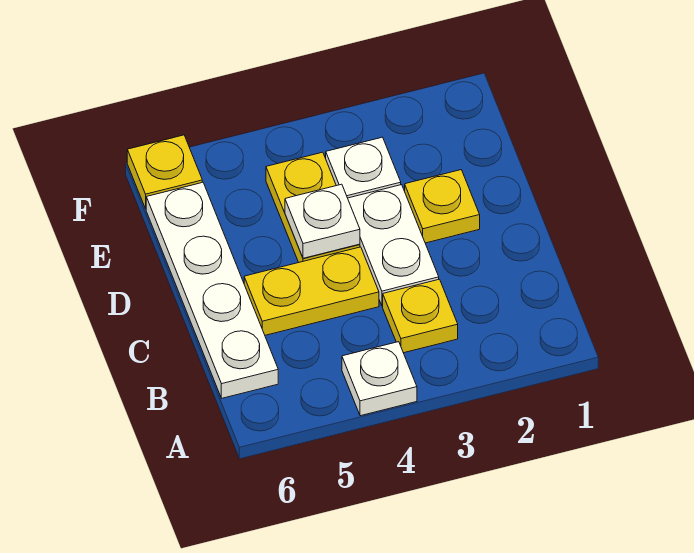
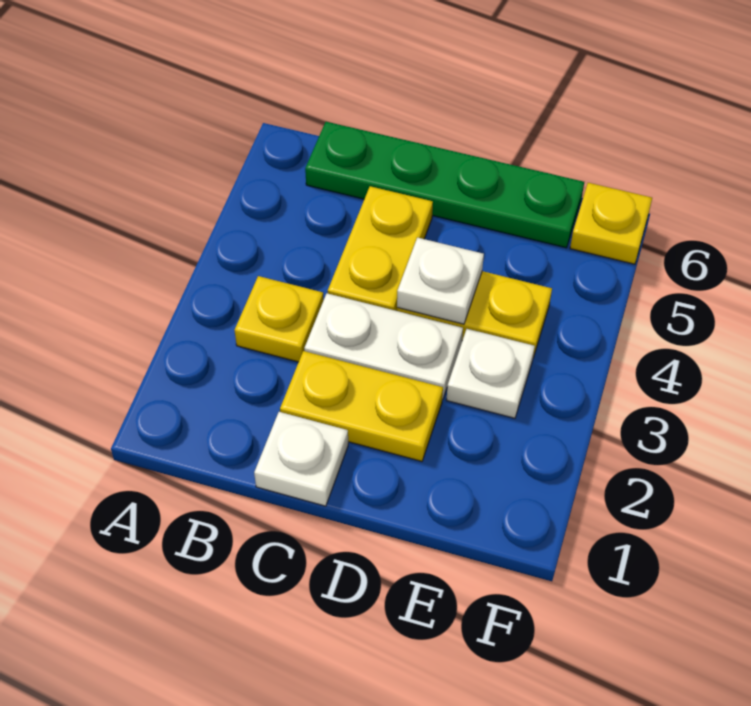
white plate A4 level 1 -> white plate C1 level 1
white plate B6:E6 level 1 -> green plate B6:E6 level 1
yellow plate D2 level 1 -> yellow plate C2:D2 level 1

